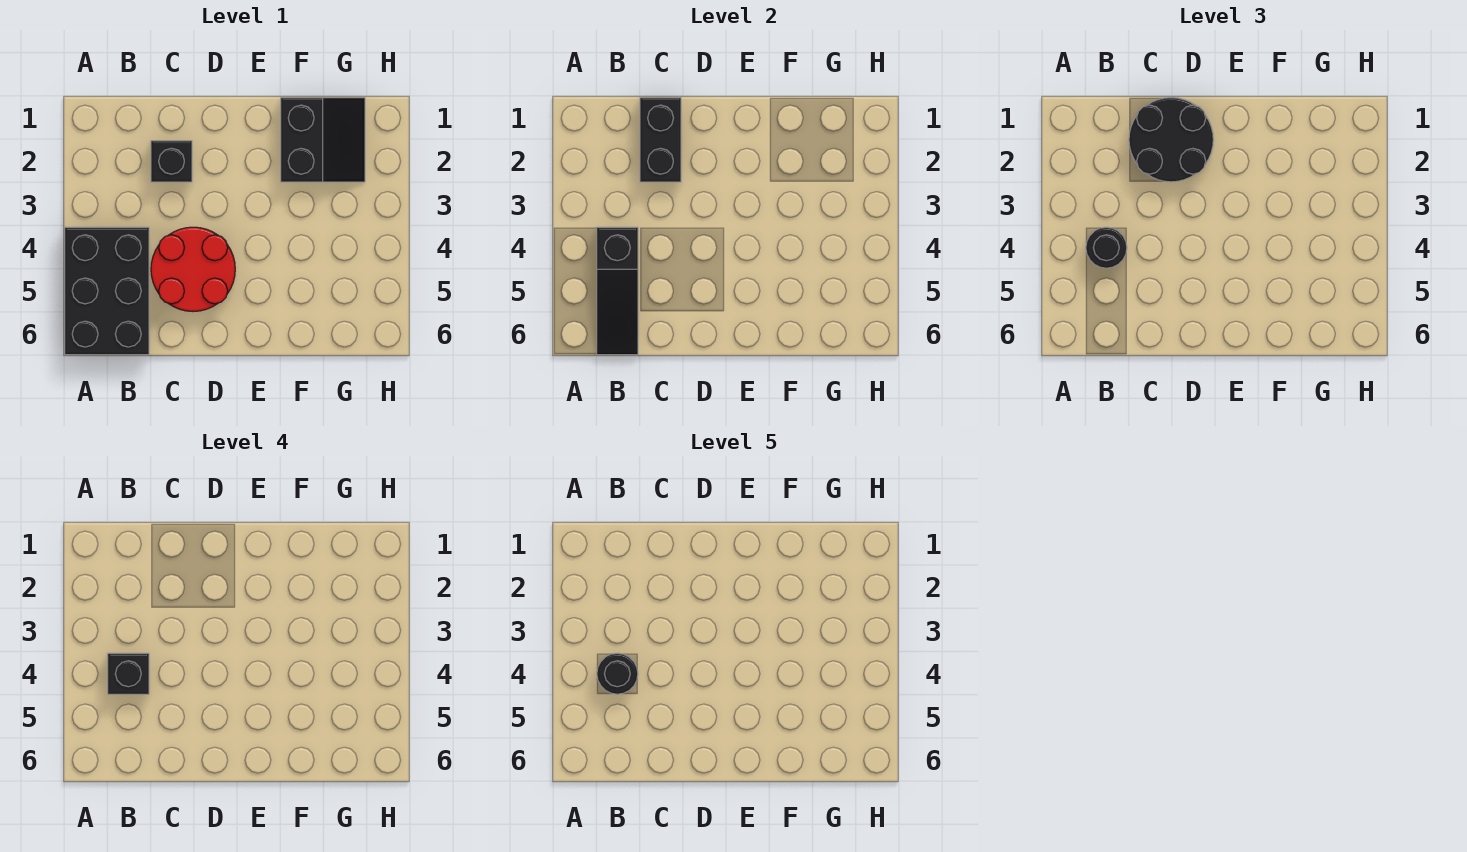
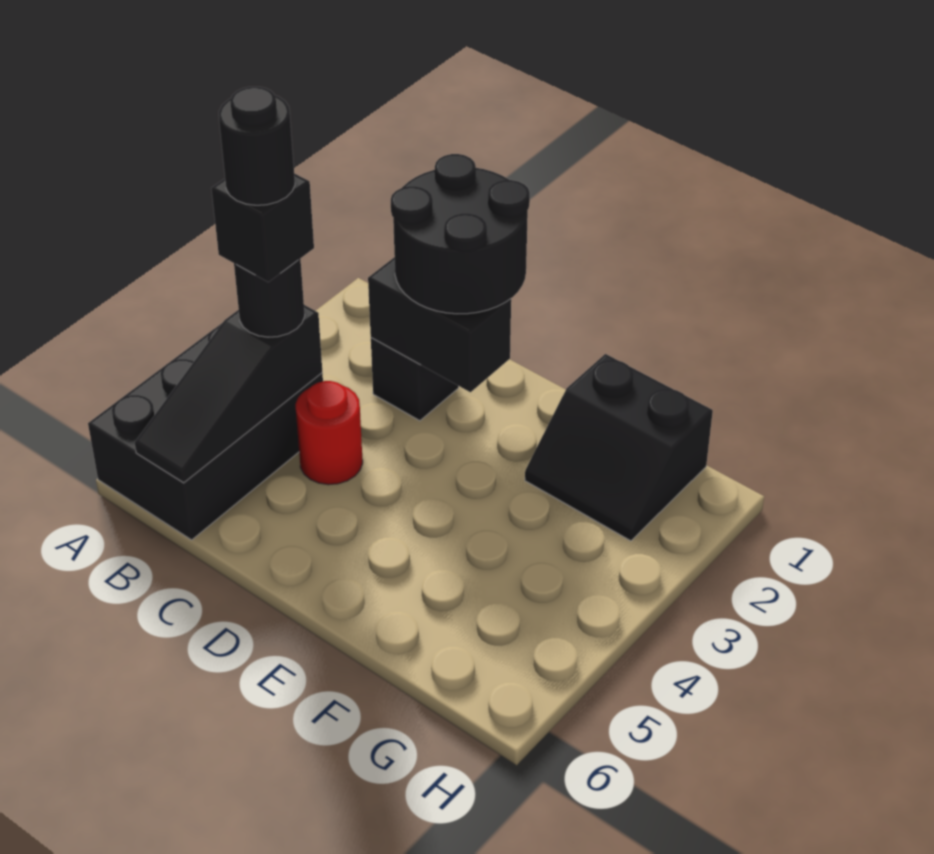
black brick C1:C2 level 2 -> black brick C2:D2 level 2
red round brick C4:D5 level 1 -> red round brick C4 level 1
black slope F1:G2 level 1 top F -> black slope F1:G2 level 1 top 1

